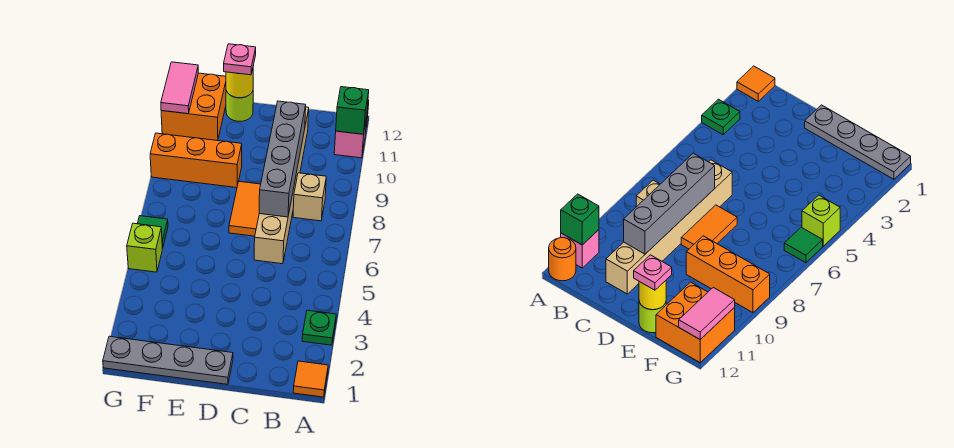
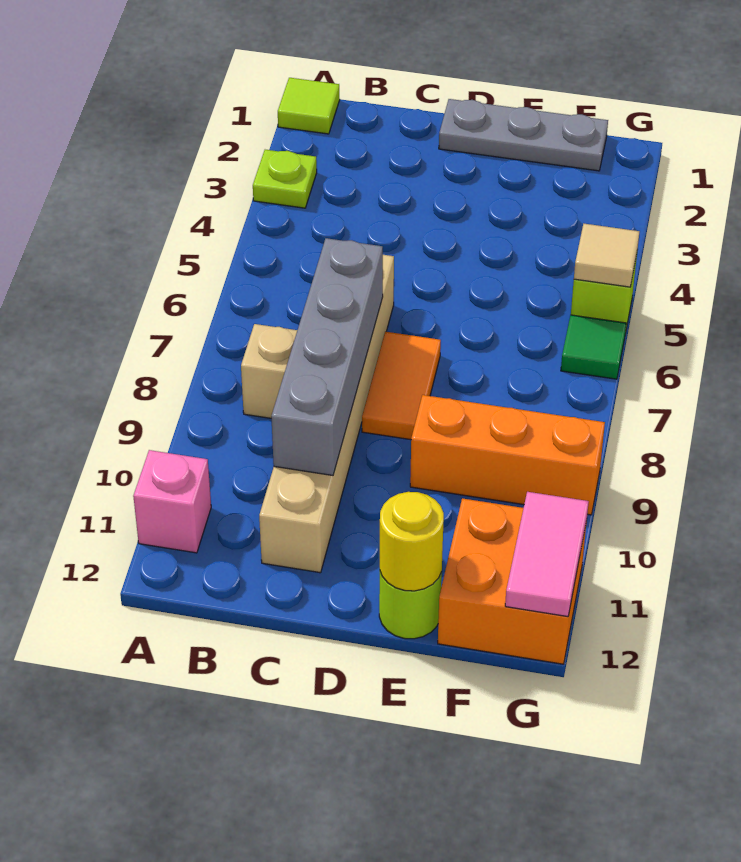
orange tile A1 level 1 -> lime tile A1 level 1
green plate A3 level 1 -> lime plate A3 level 1
green brick A11 level 2 -> none
orange round brick A12 level 1 -> none
grey plate D1:G1 level 1 -> grey plate D1:F1 level 1
pink plate E12 level 3 -> none
none -> tan tile G5 level 2

